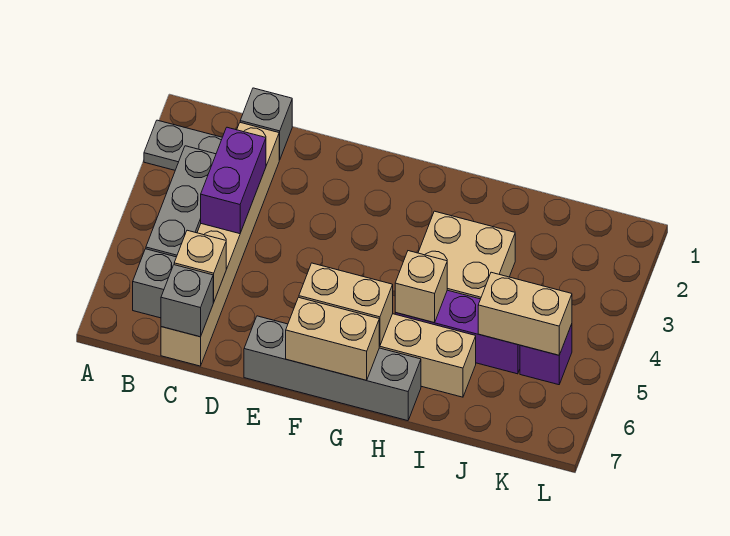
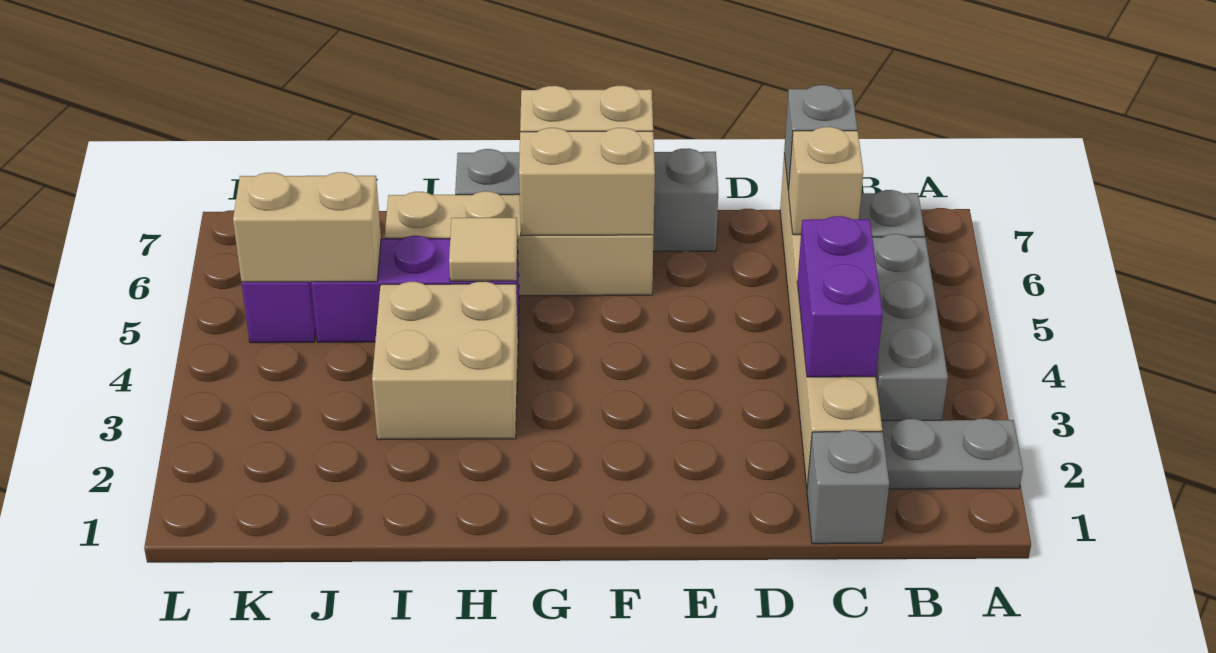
tan brick H5 level 2 -> tan tile H5 level 2

